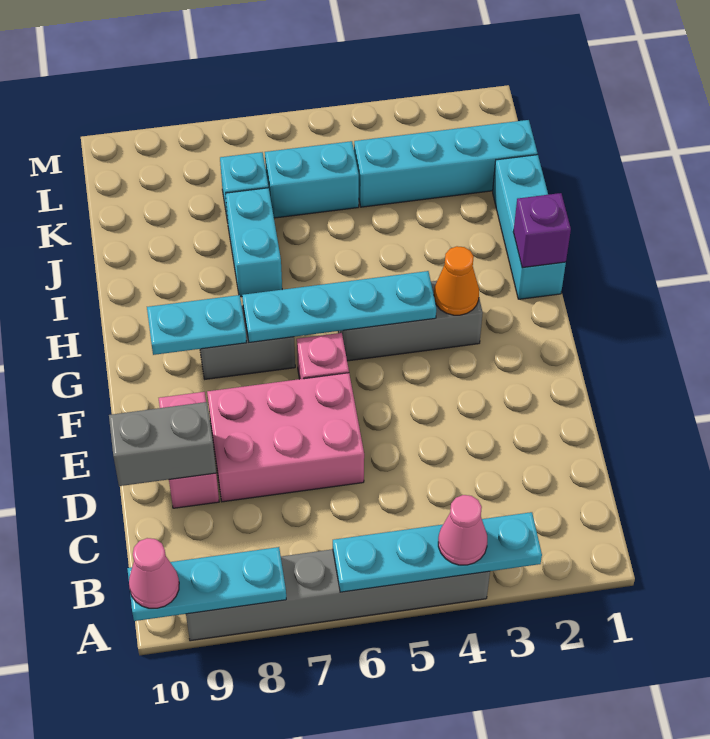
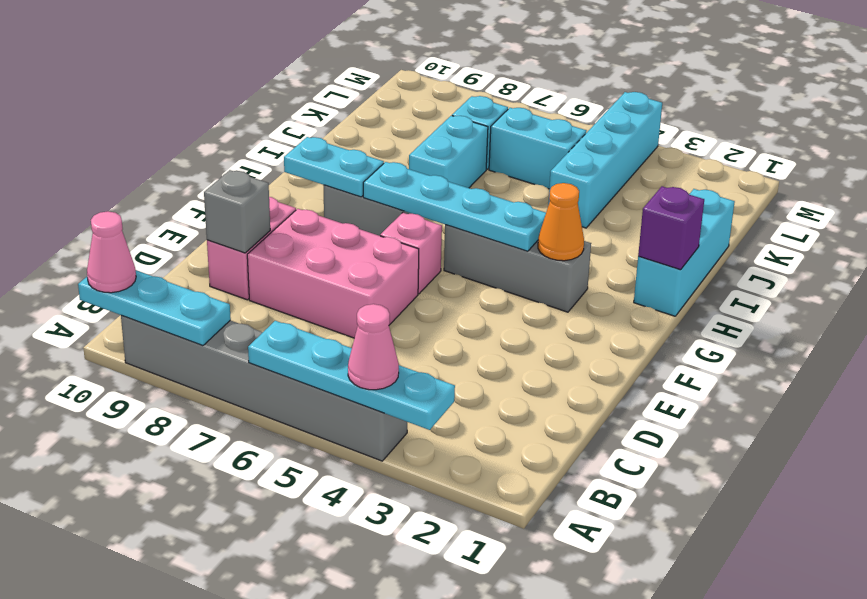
grey brick D9:D10 level 2 -> grey brick D9 level 2
cyan brick K1:K4 level 1 -> cyan brick J4:M4 level 1

